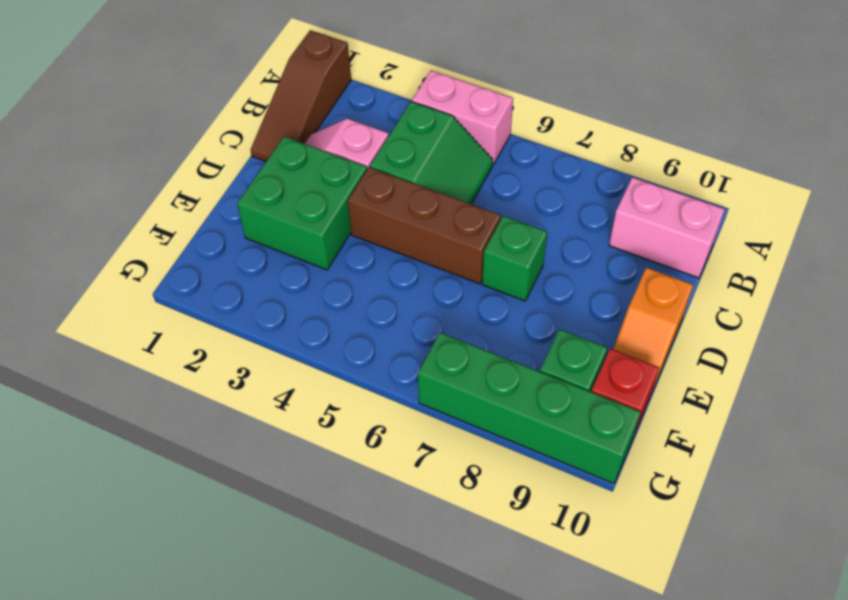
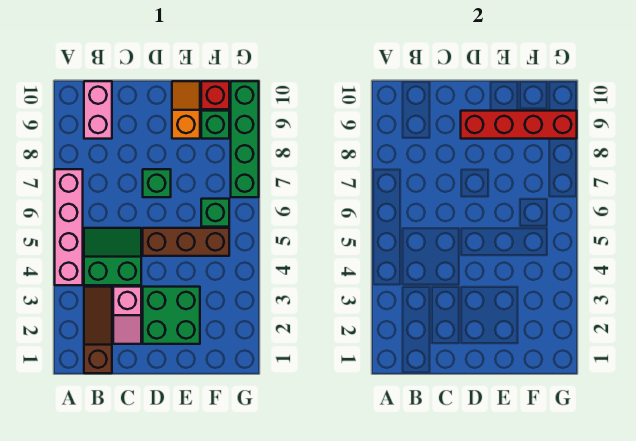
brown slope A1:C1 level 1 top A -> brown slope B1:B3 level 1 top 1
pink brick A4:A5 level 1 -> pink brick A4:A7 level 1
brown brick D4:D6 level 1 -> brown brick D5:F5 level 1
none -> red brick D9:G9 level 2
orange slope D10:E10 level 1 top D -> orange slope E9:E10 level 1 top 9
none -> green brick F6 level 1

